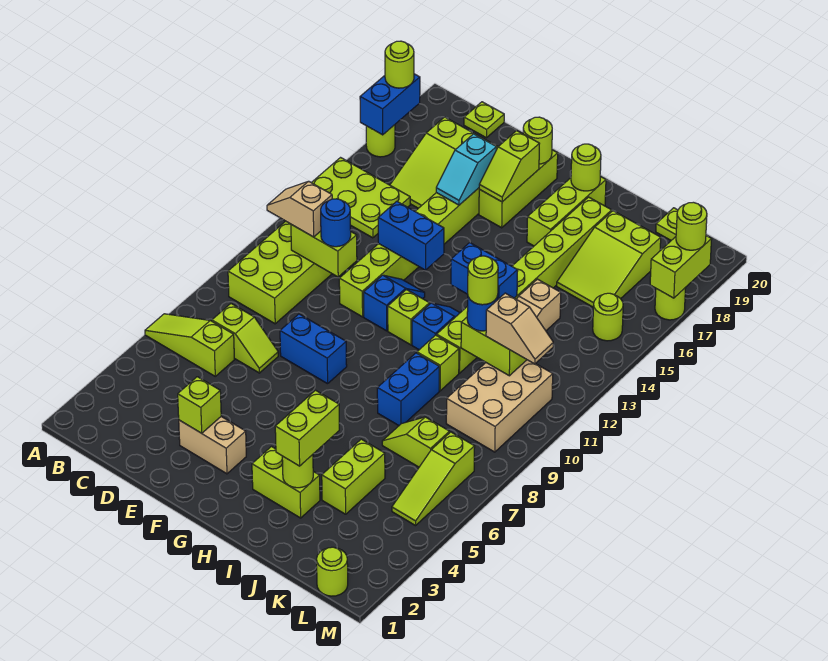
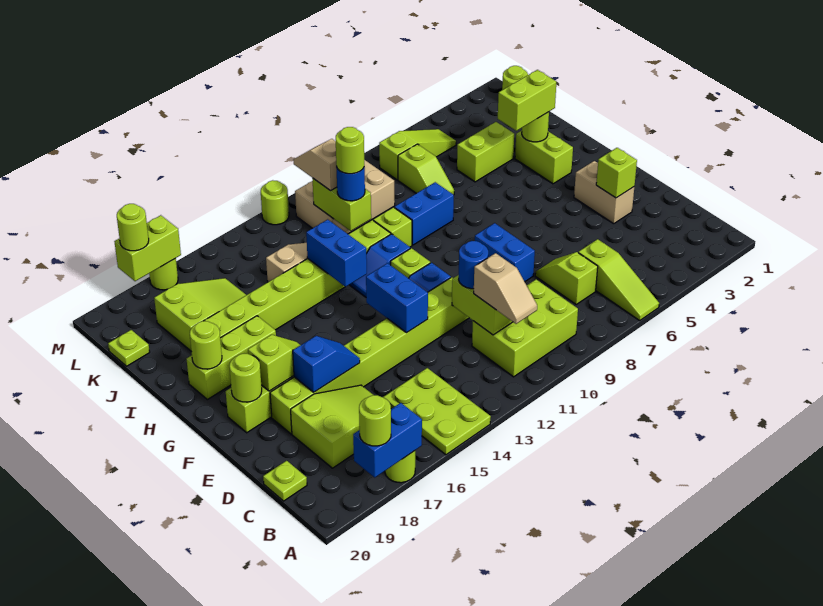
cyan slope E16:E17 level 2 top 17 -> blue slope E16:E17 level 2 top 17
lime round brick L15 level 1 -> lime round brick M12 level 1

